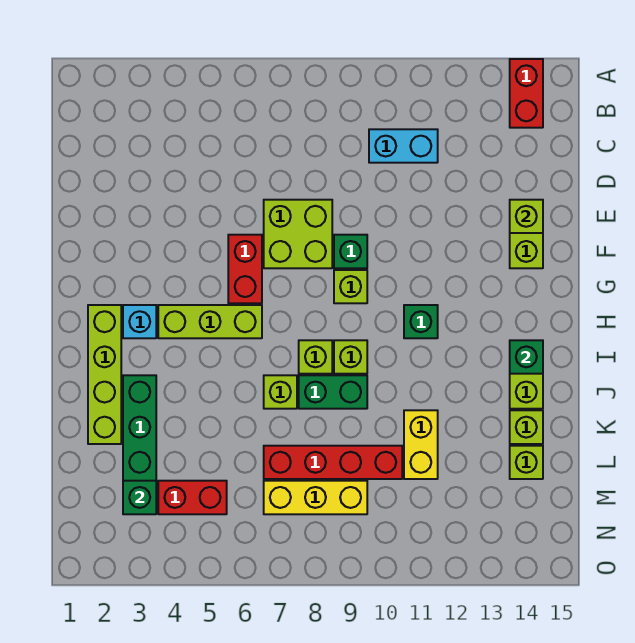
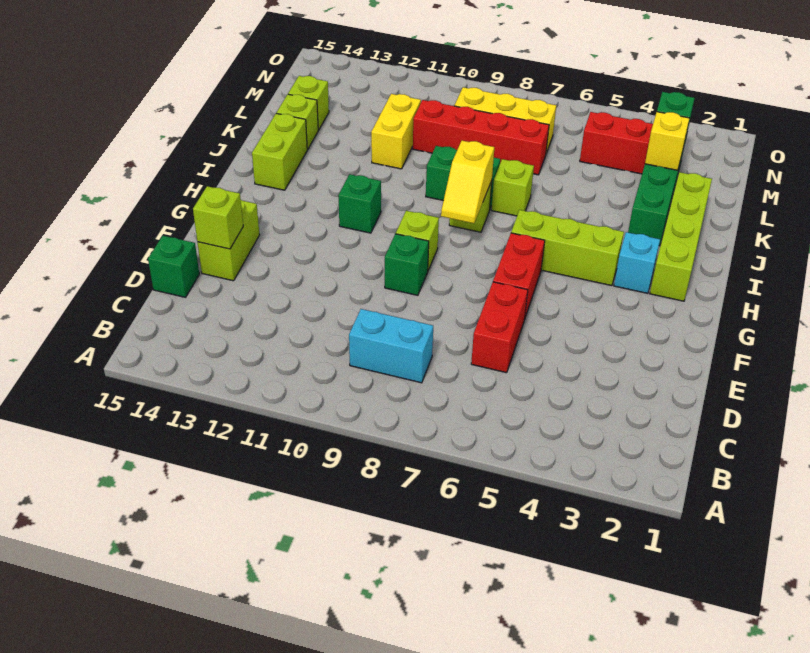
red brick A14:B14 level 1 -> red brick D6:E6 level 1
cyan brick C10:C11 level 1 -> cyan brick C8:C9 level 1
lime brick E7:F8 level 1 -> none
none -> yellow slope H8:I8 level 2 top I
lime brick I9 level 1 -> none
green brick I14 level 2 -> green brick D15 level 1
none -> yellow brick L3 level 2

